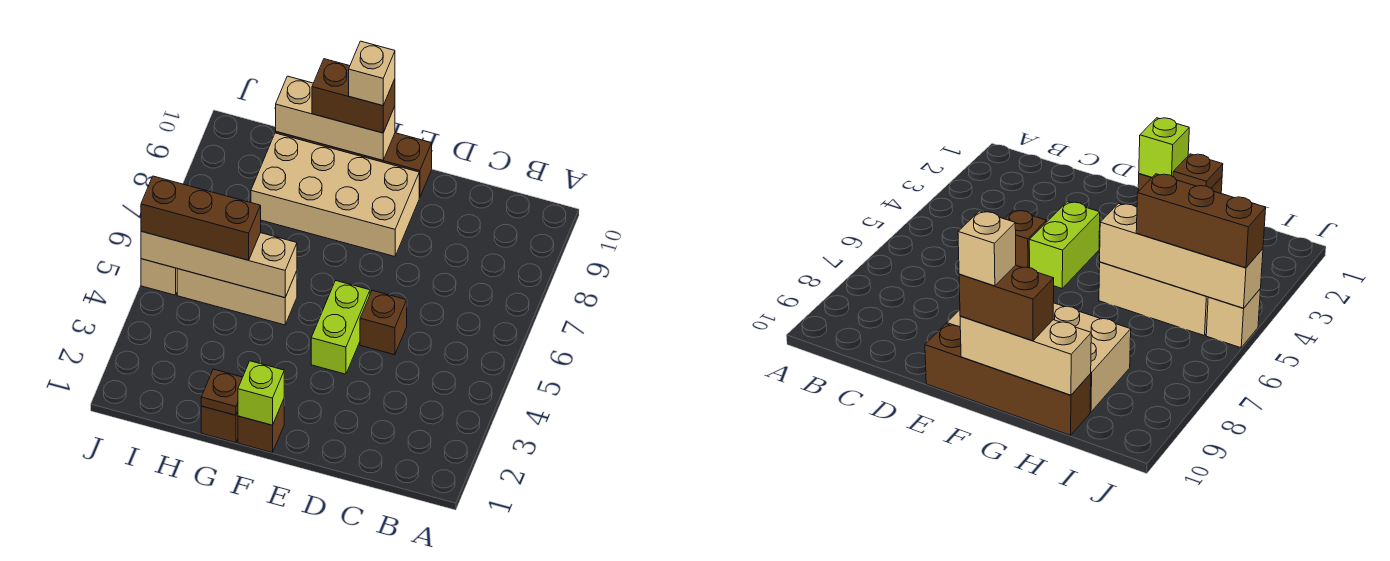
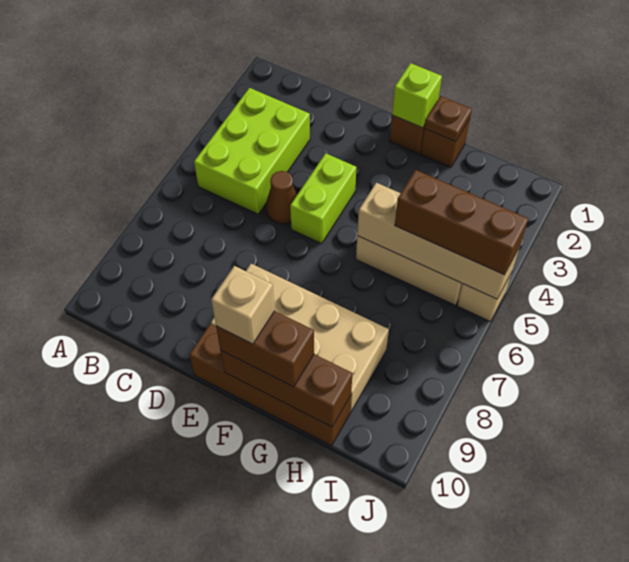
none -> lime brick B3:C5 level 1
brown brick D5 level 1 -> brown cone D5 level 1
tan brick F10:H10 level 2 -> brown brick F10:H10 level 2

